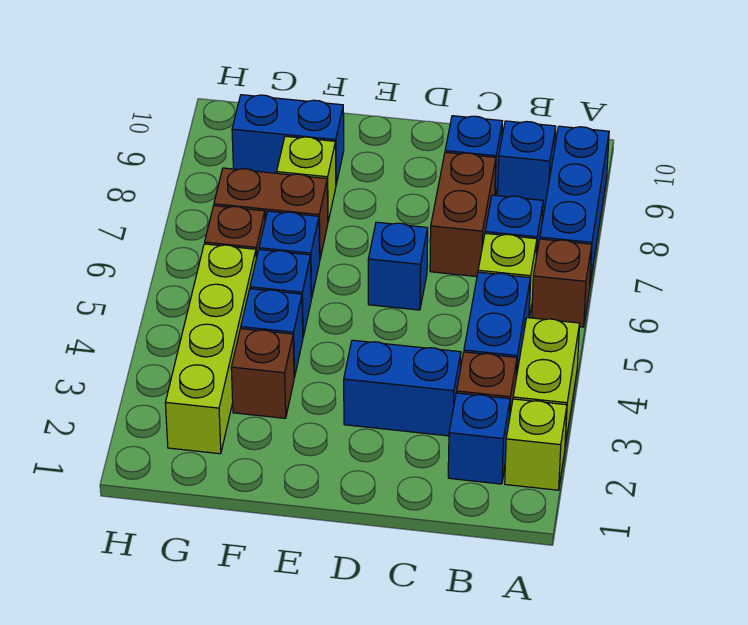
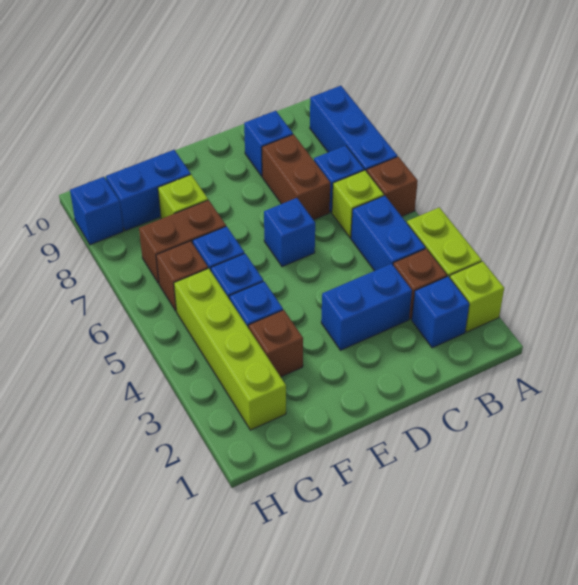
blue brick B9 level 1 -> blue brick H9 level 1

